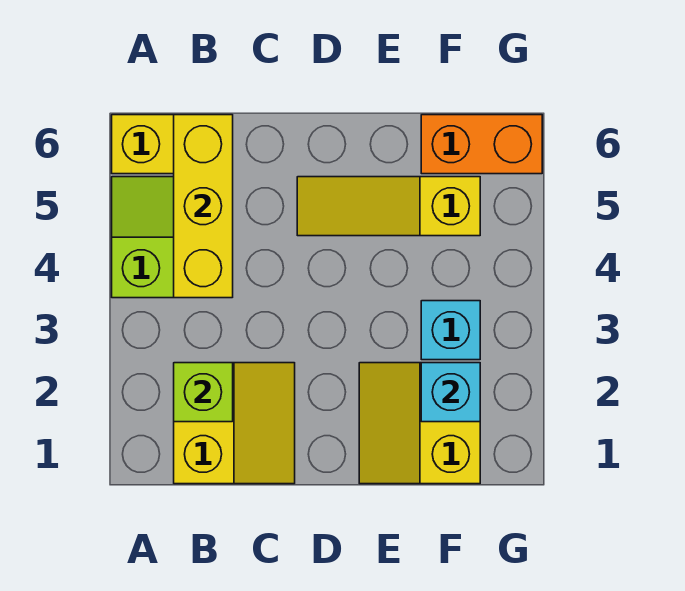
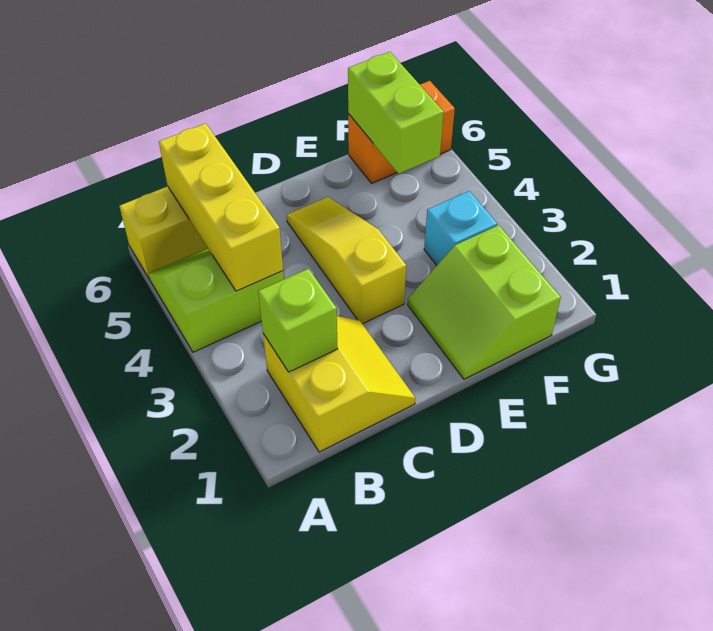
yellow slope D5:F5 level 1 top F -> yellow slope D3:D5 level 1 top 3
yellow slope E1:F2 level 1 top F -> lime slope E1:F2 level 1 top F
cyan brick F2 level 2 -> none
none -> lime brick F5:F6 level 2

